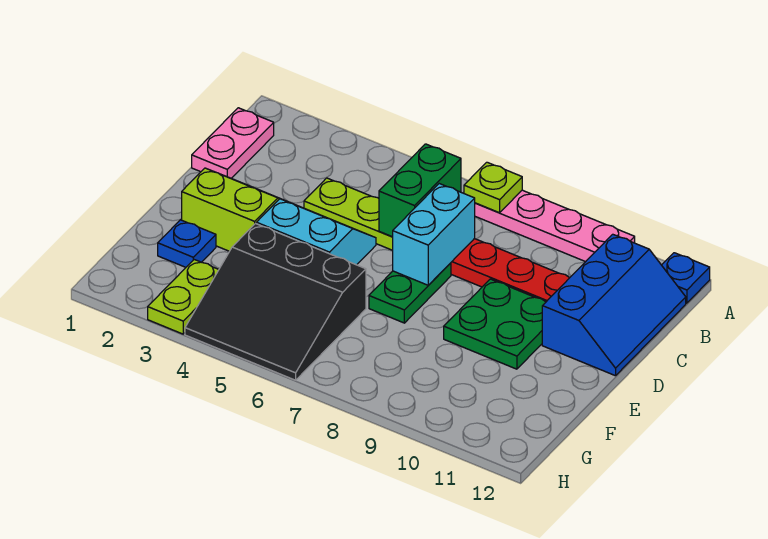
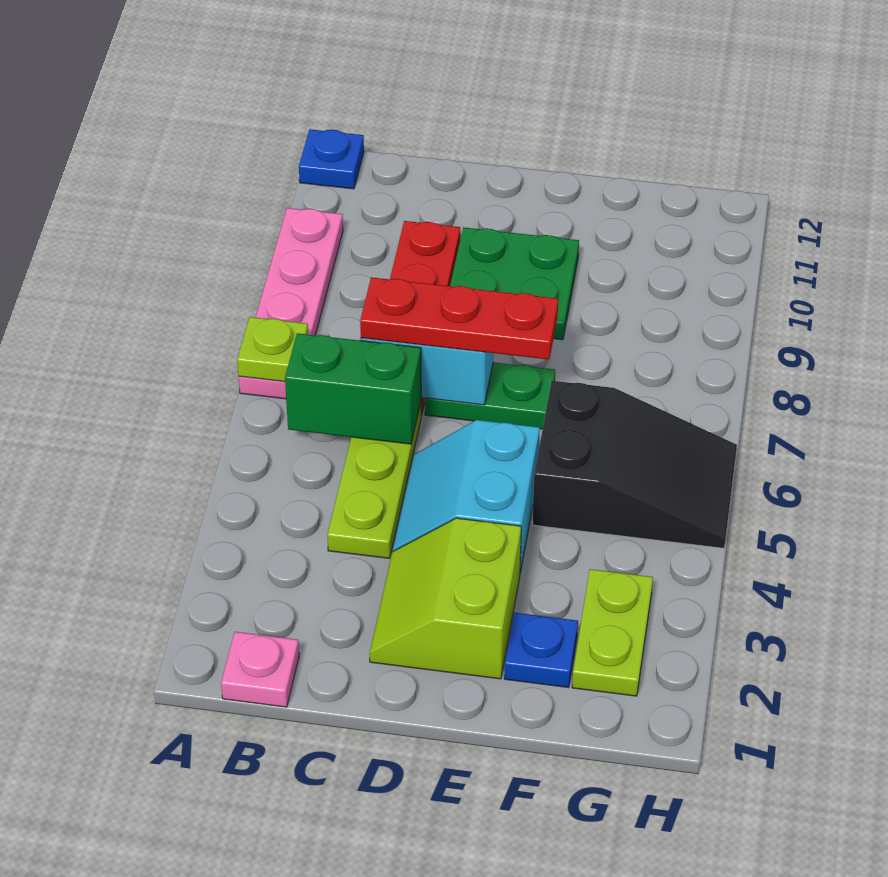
pink plate B1:C1 level 1 -> pink plate B1 level 1
blue slope B11:D12 level 1 top 11 -> none
none -> red plate C7:E7 level 3
black slope F4:H6 level 1 top F -> black slope F5:H6 level 1 top F
lime plate G3:H3 level 1 -> lime plate G2:G3 level 1

